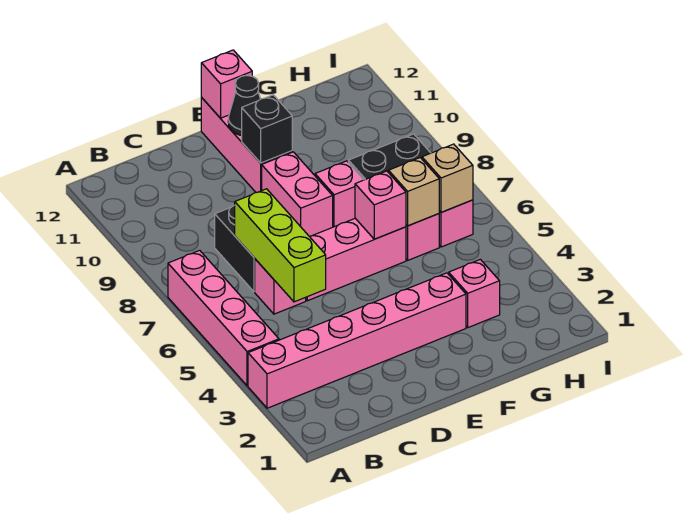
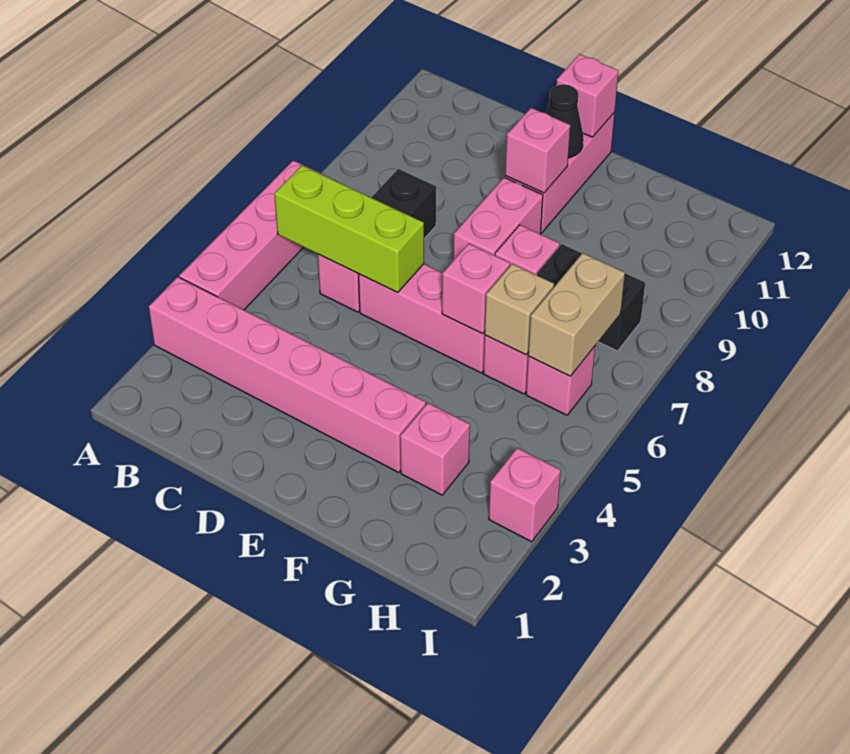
lime brick C5:C7 level 2 -> lime brick B6:D6 level 2
black brick E10 level 2 -> pink brick E10 level 2
tan brick H6 level 2 -> tan brick H6:H7 level 2
none -> pink brick I3 level 1

